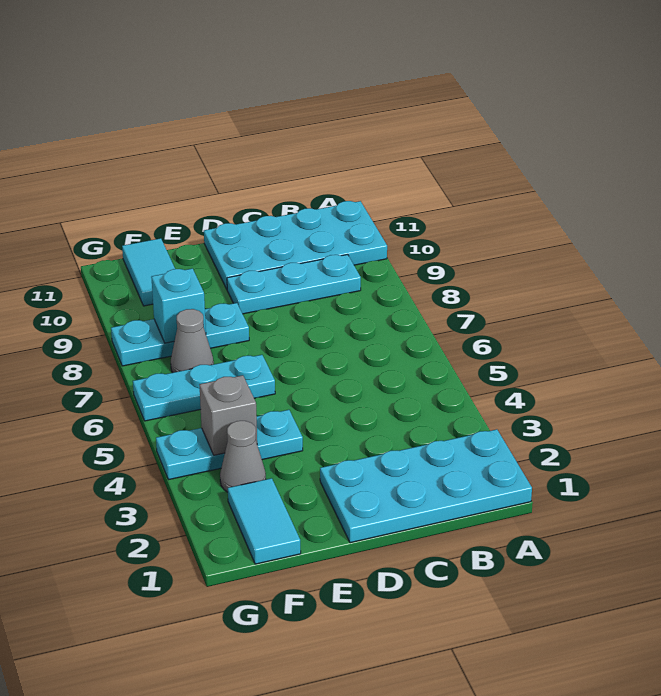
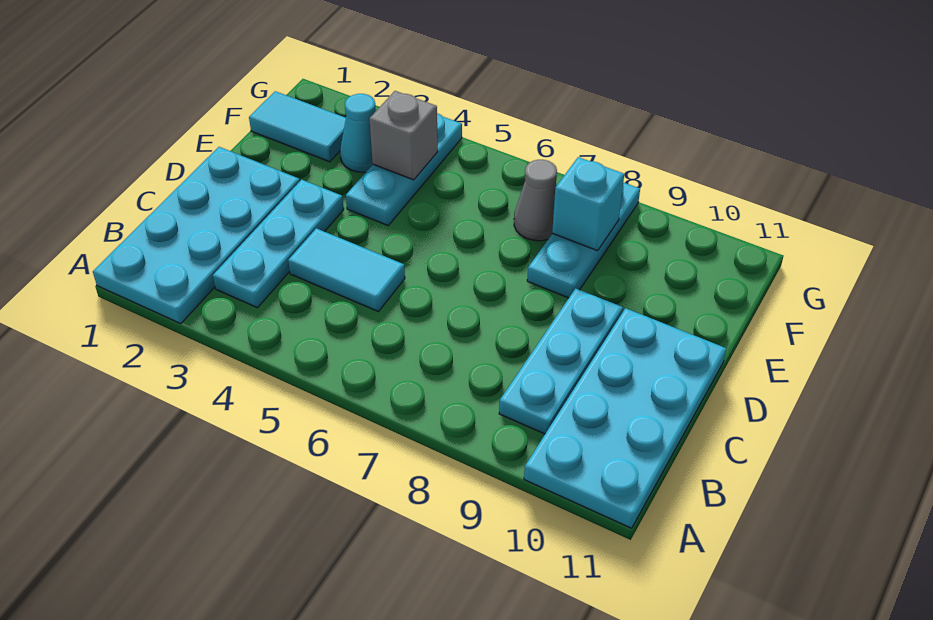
cyan plate E6:G6 level 1 -> cyan plate B3:D3 level 1
grey cone F3 level 1 -> cyan cone F3 level 1
cyan tile F10:F11 level 1 -> cyan tile C4:C5 level 1

